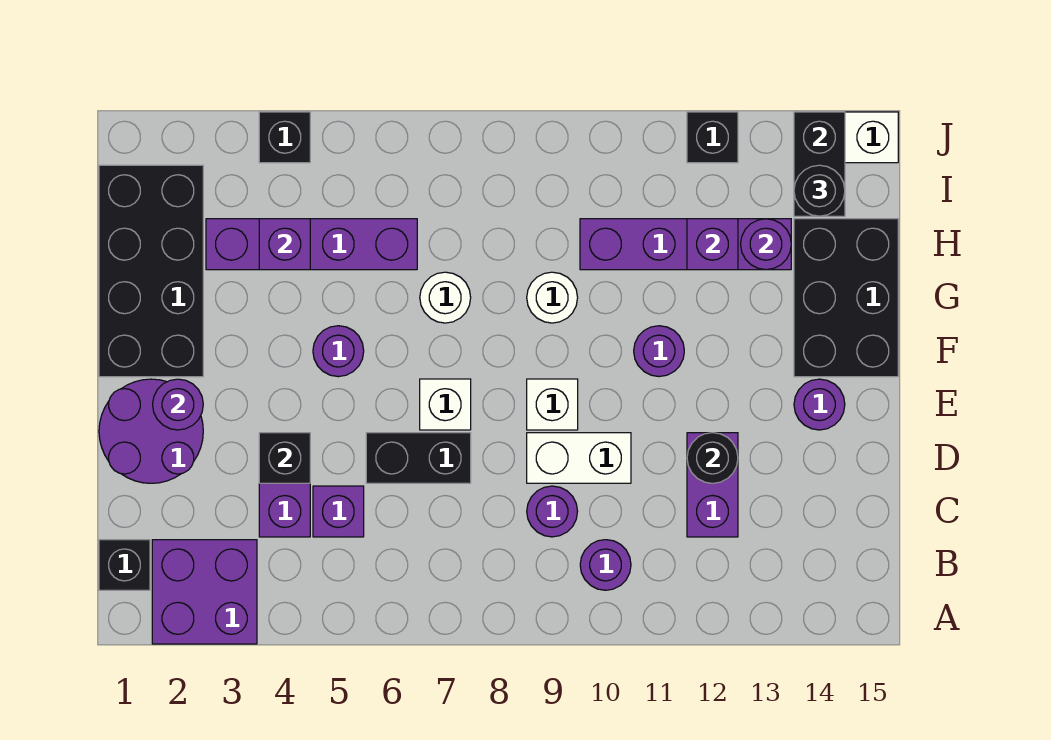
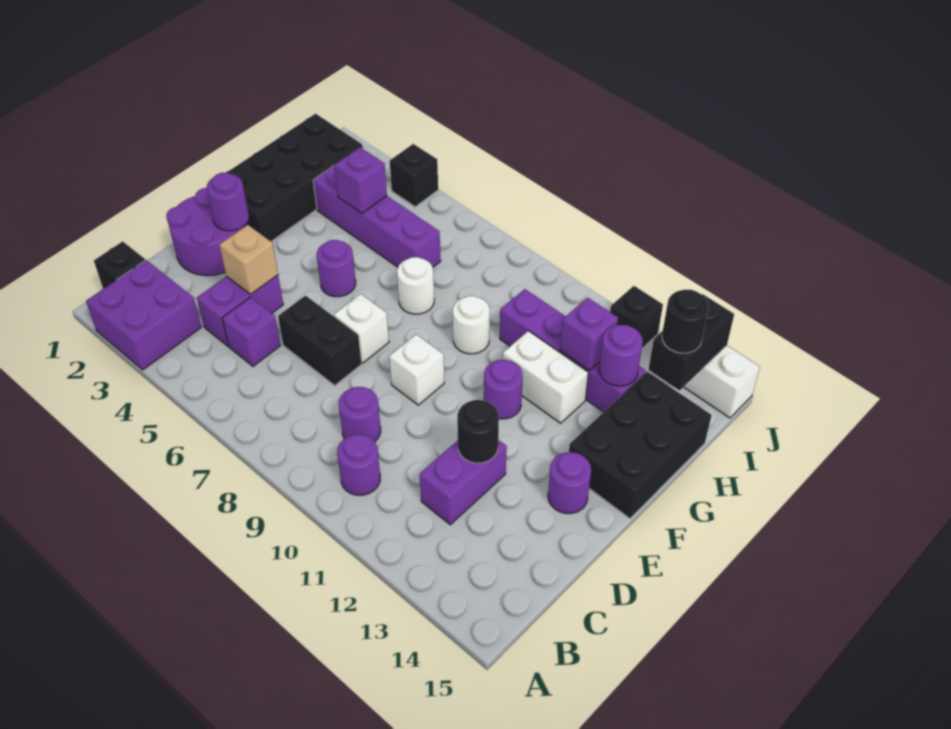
black brick D4 level 2 -> tan brick D4 level 2
white brick D9:D10 level 1 -> white brick G11:G12 level 1

